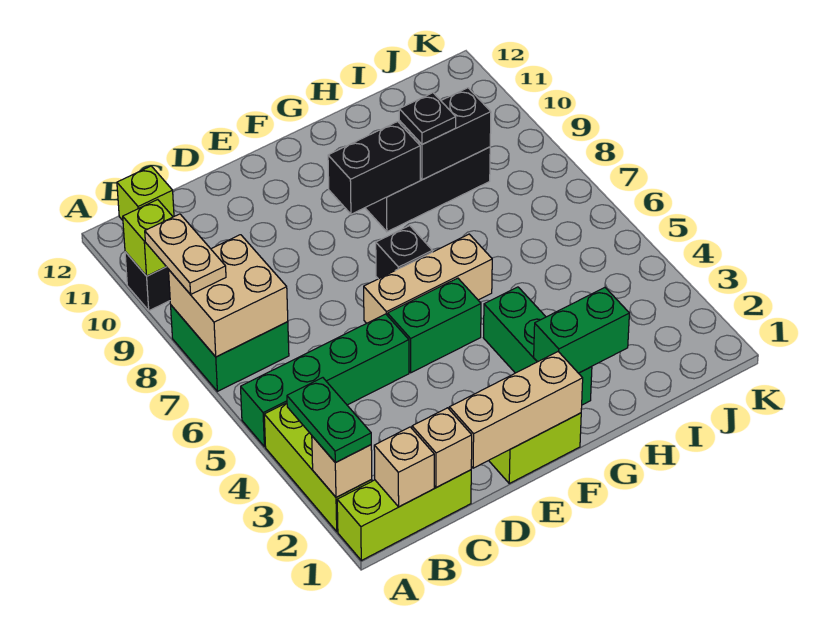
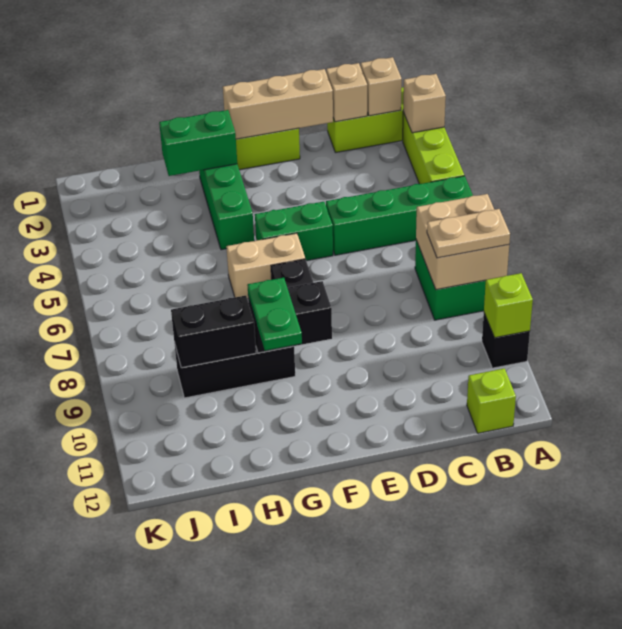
green plate A2:A3 level 3 -> green plate G9:G10 level 3
tan plate A8:A9 level 3 -> tan plate A8:B8 level 3
tan brick E6:G6 level 1 -> tan brick F6:G6 level 1
black plate H9 level 3 -> none

